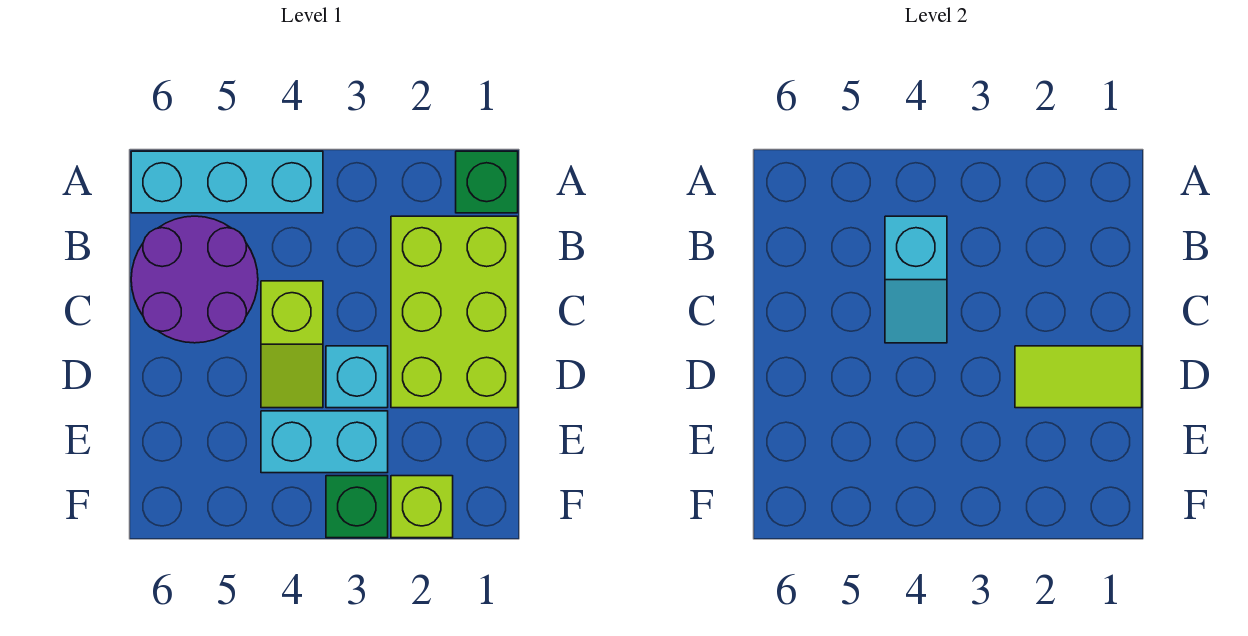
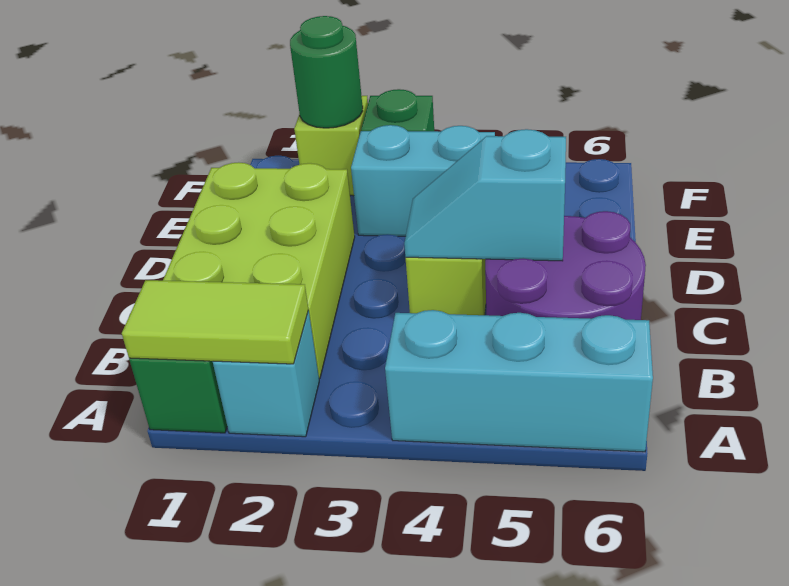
cyan slope B4:C4 level 2 top B -> cyan slope C4:C5 level 2 top 5
lime tile D1:D2 level 2 -> lime tile A1:A2 level 2
cyan brick D3 level 1 -> cyan brick A2 level 1
none -> green round brick F2 level 2

